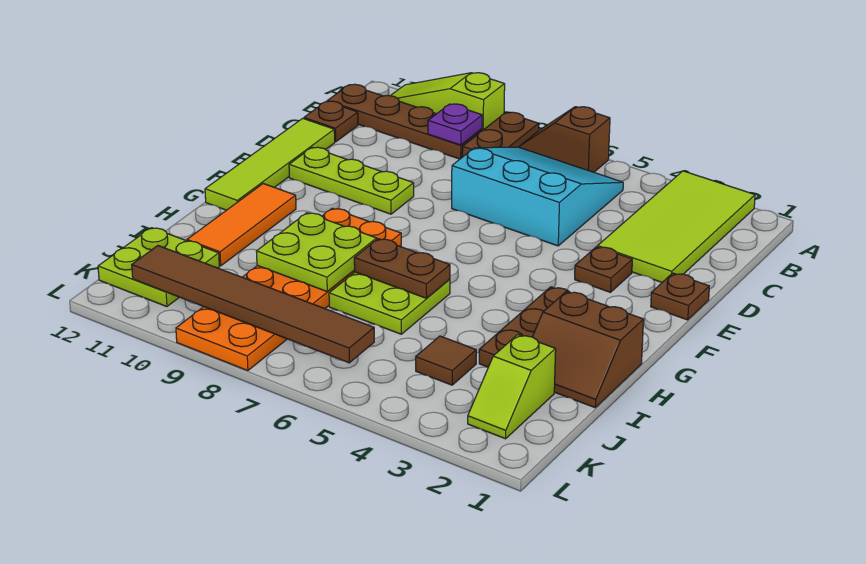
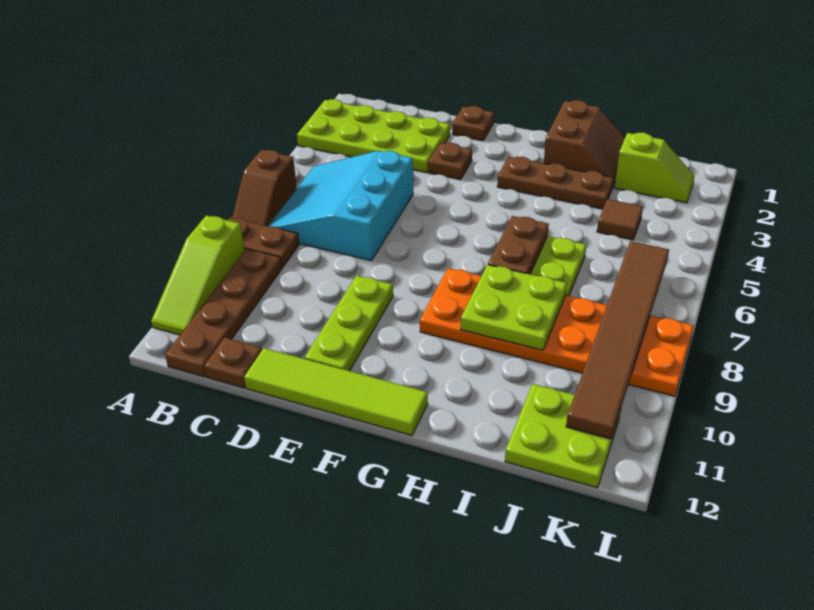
lime tile A2:D3 level 1 -> lime plate A2:D3 level 1
purple plate B9 level 2 -> none
orange tile G11:I11 level 1 -> none

